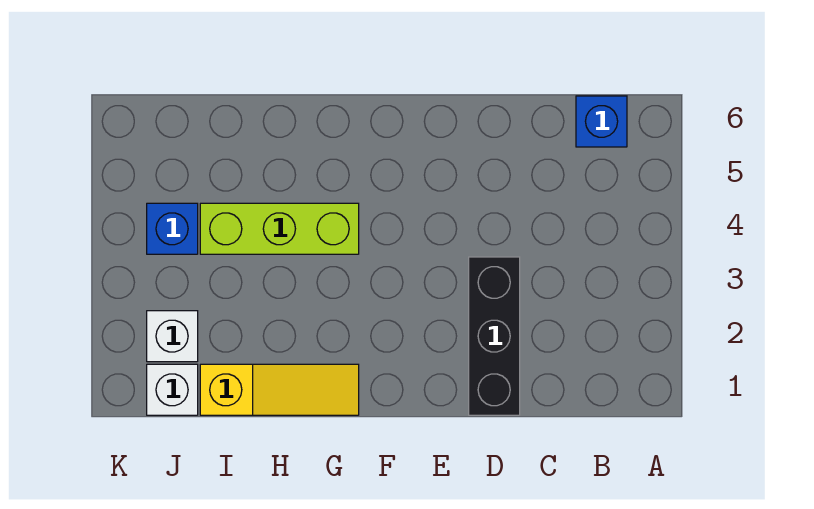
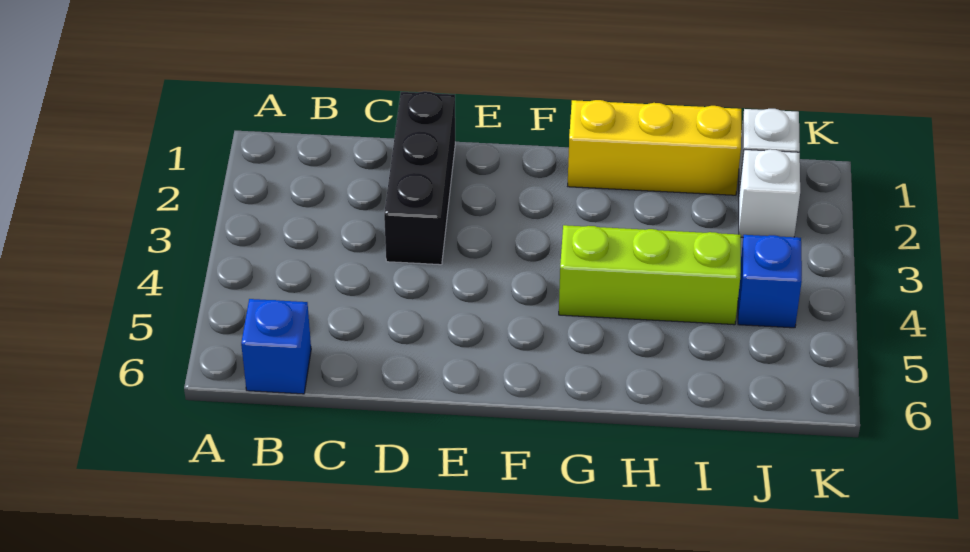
yellow slope G1:I1 level 1 top I -> yellow brick G1:I1 level 1

